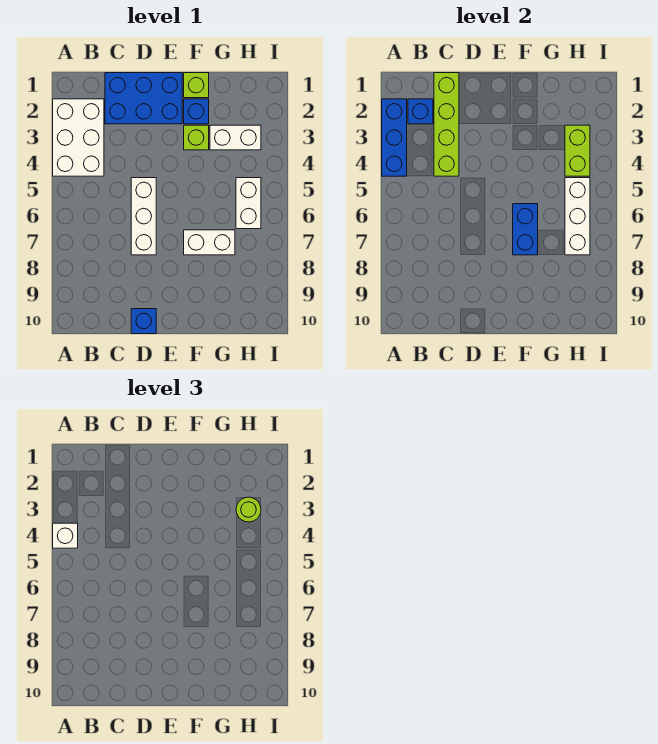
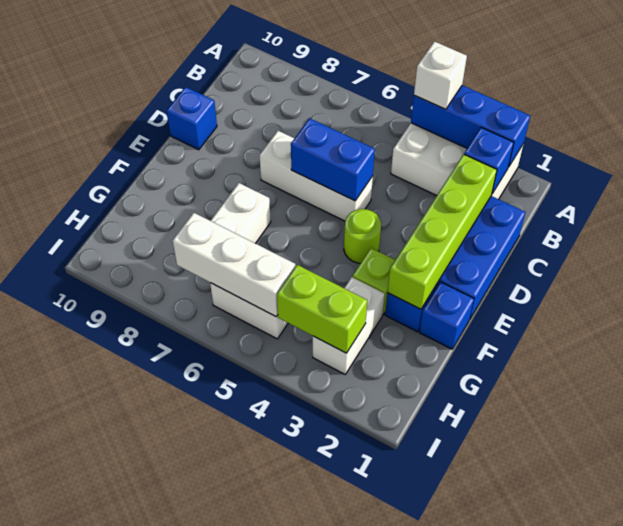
lime brick C1:C4 level 2 -> lime brick C2:F2 level 2
lime brick F1 level 1 -> blue brick F1 level 1
blue brick F6:F7 level 2 -> blue brick D5:D6 level 2
lime round brick H3 level 3 -> lime round brick E4 level 1

